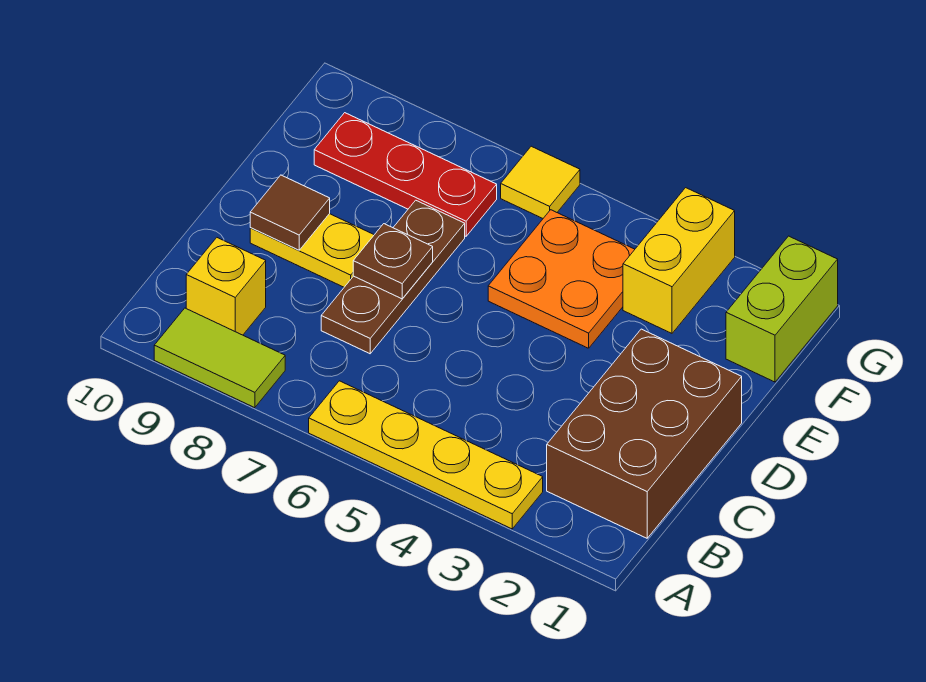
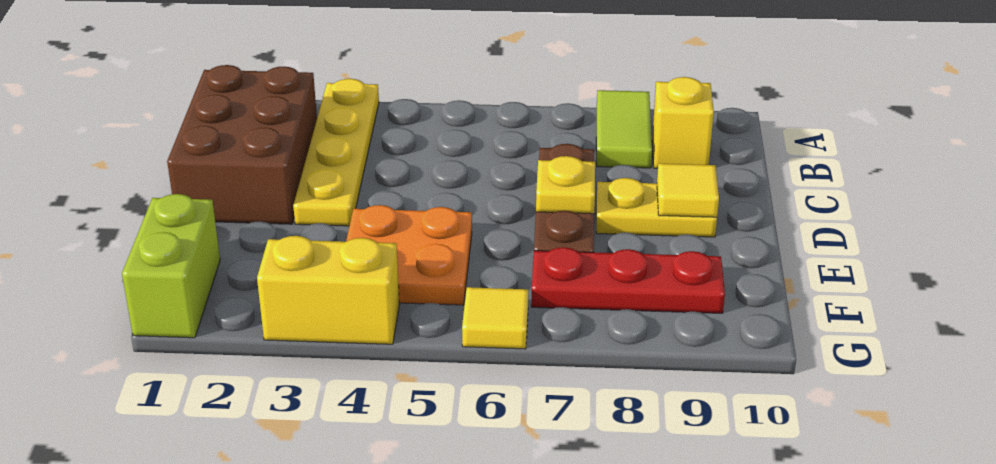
yellow plate A3:A6 level 1 -> yellow plate A3:D3 level 1
lime tile A8:A9 level 1 -> lime tile A8:B8 level 1
brown plate D7 level 2 -> yellow plate D7 level 2
brown tile D9 level 2 -> yellow tile D9 level 2
yellow brick F3:G3 level 1 -> yellow brick G3:G4 level 1

